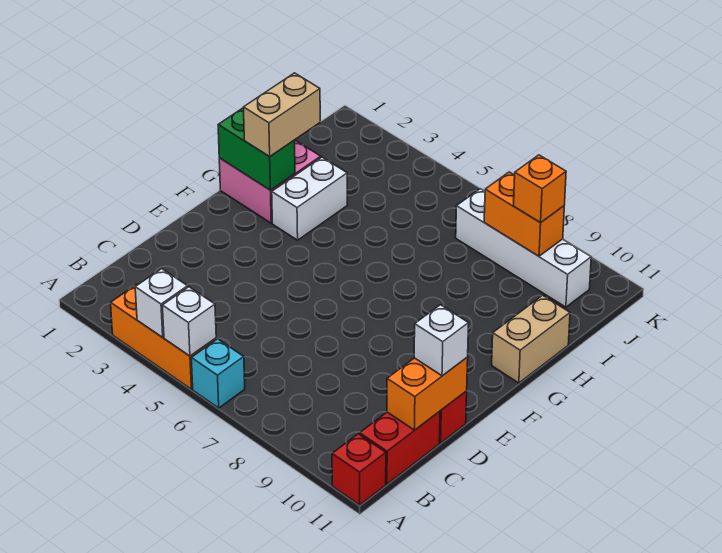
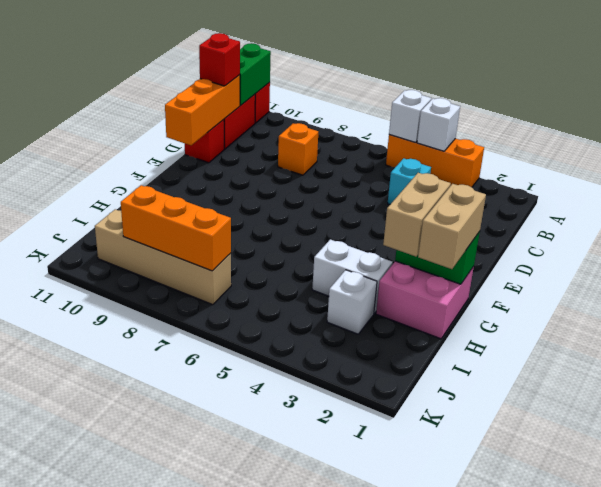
cyan brick A6 level 1 -> cyan brick C4 level 1
none -> green brick A11:B11 level 2
orange brick C11:D11 level 2 -> orange brick C11:E11 level 2
none -> red brick C11 level 3
white brick D11 level 3 -> white brick I3 level 1
white brick G3:H3 level 1 -> white brick H3:H4 level 1
tan brick G11:H11 level 1 -> tan brick G1:H1 level 3
white brick J7:J10 level 1 -> tan brick J7:J10 level 1
orange brick J8:J9 level 2 -> orange brick J7:J9 level 2
orange brick J9 level 3 -> orange brick C8 level 1

